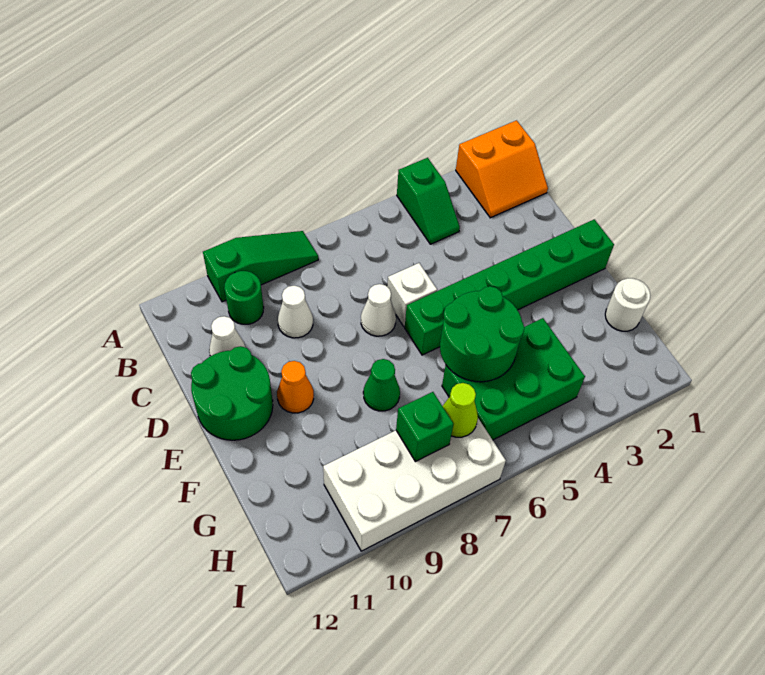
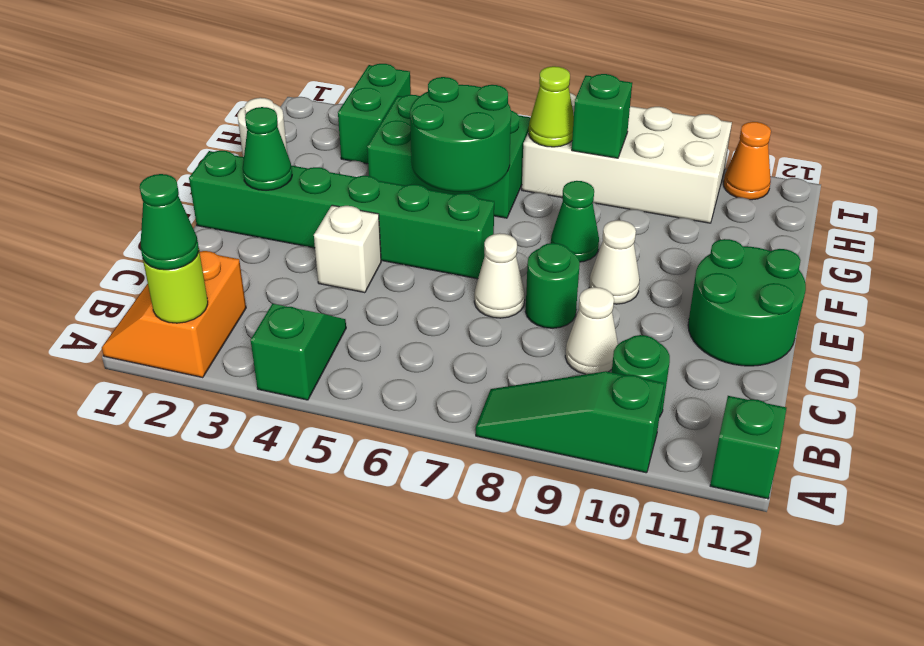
orange slope A1:B2 level 1 top A -> orange slope A1:B2 level 1 top 2
none -> lime round brick A2 level 2
none -> green cone A2 level 3
none -> green brick A12 level 1
white cone C11 level 1 -> white cone E9 level 1
white brick D6 level 1 -> white brick D4 level 1
none -> green round brick D8 level 1
none -> green cone E2 level 2
orange cone E10 level 1 -> orange cone I11 level 1
none -> green brick H3:I3 level 1

